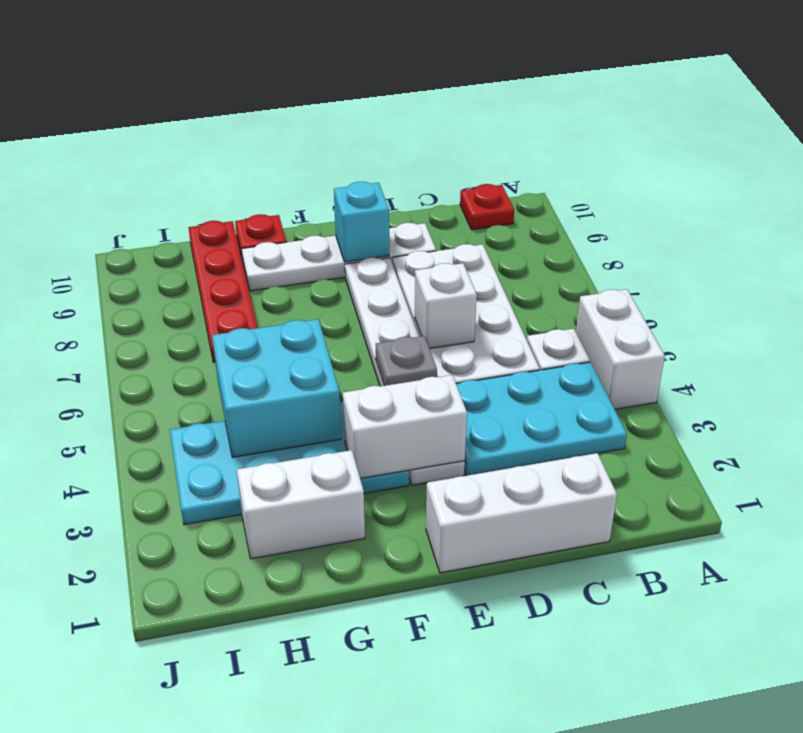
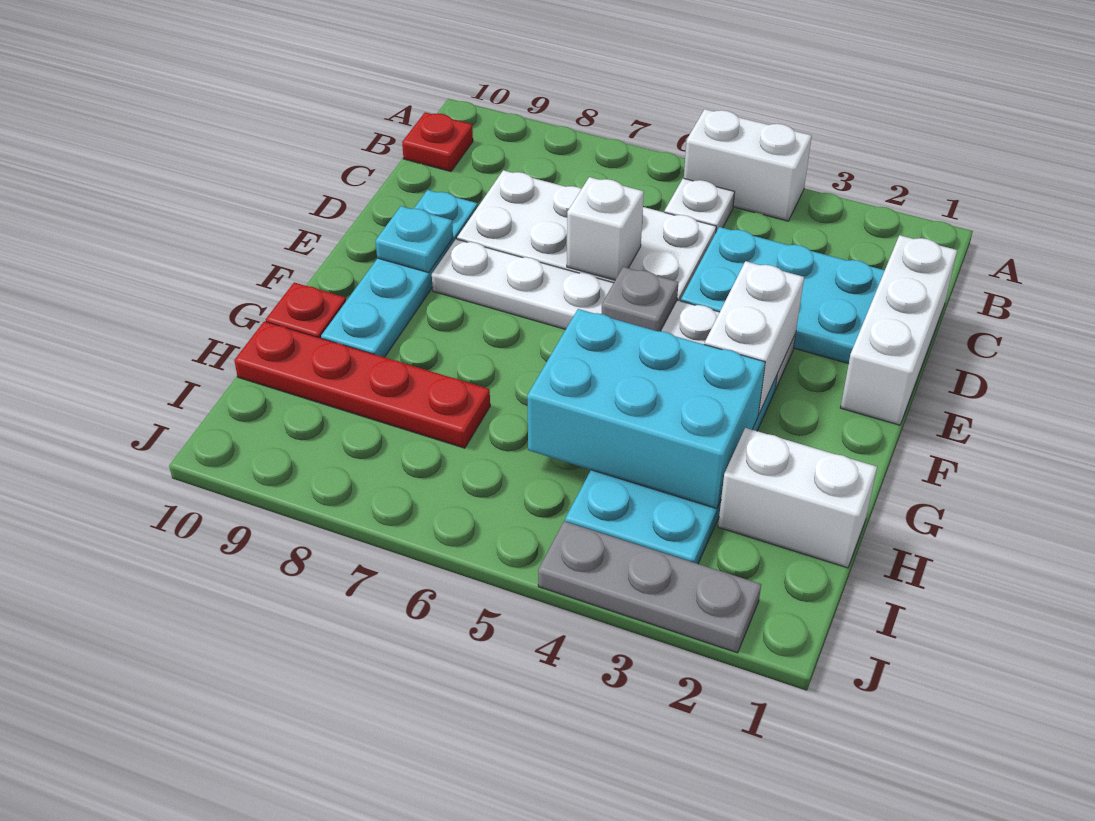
cyan plate B3:D4 level 1 -> cyan plate C2:D4 level 1
white plate D9:G9 level 1 -> cyan plate D9:G9 level 1
cyan brick E9 level 2 -> cyan plate E9 level 2
white brick G2:H2 level 1 -> white brick H1:H2 level 1
cyan brick G4:H5 level 2 -> cyan brick G3:H5 level 2
none -> grey plate J2:J4 level 1

